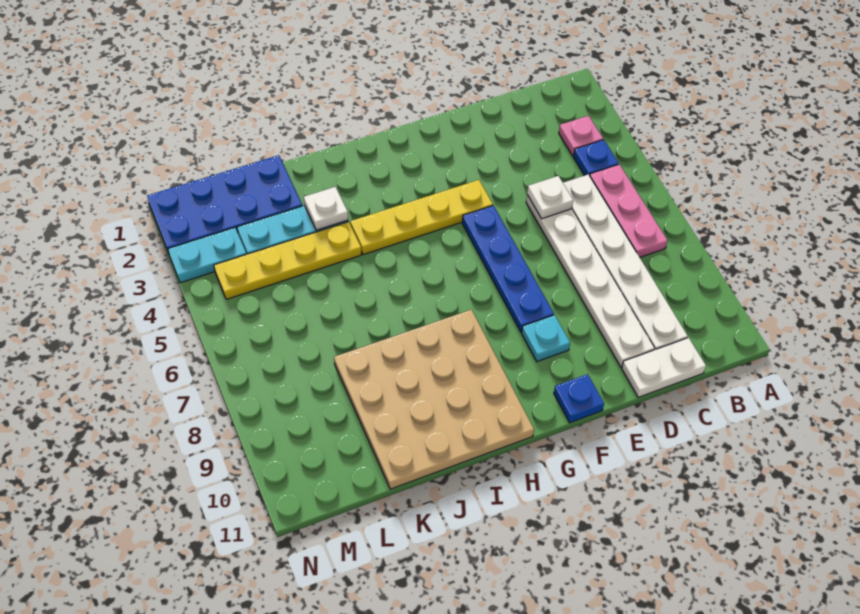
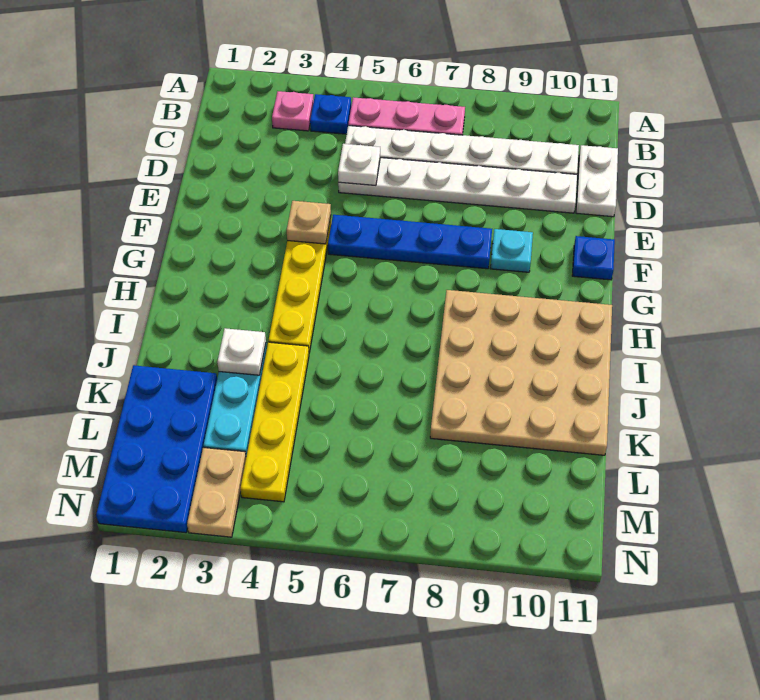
none -> tan plate F4 level 2
cyan plate M3:N3 level 1 -> tan plate M3:N3 level 1

